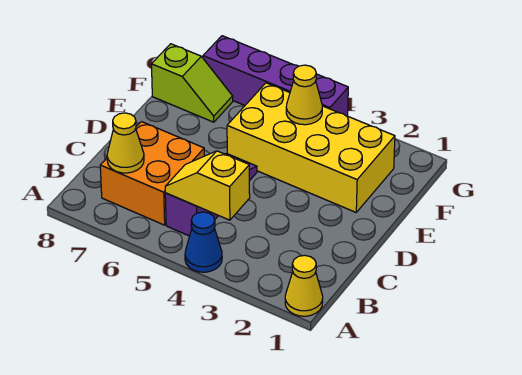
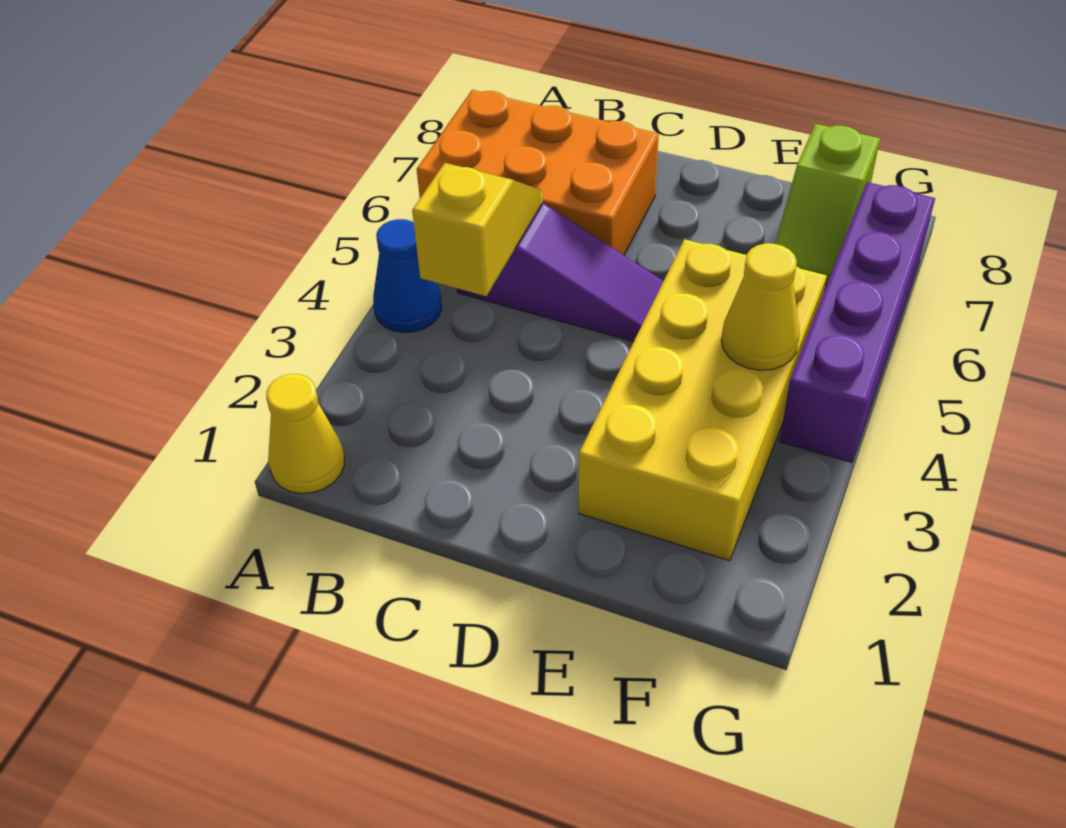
orange brick B6:C7 level 1 -> orange brick A6:C7 level 1
yellow cone B7 level 2 -> none

